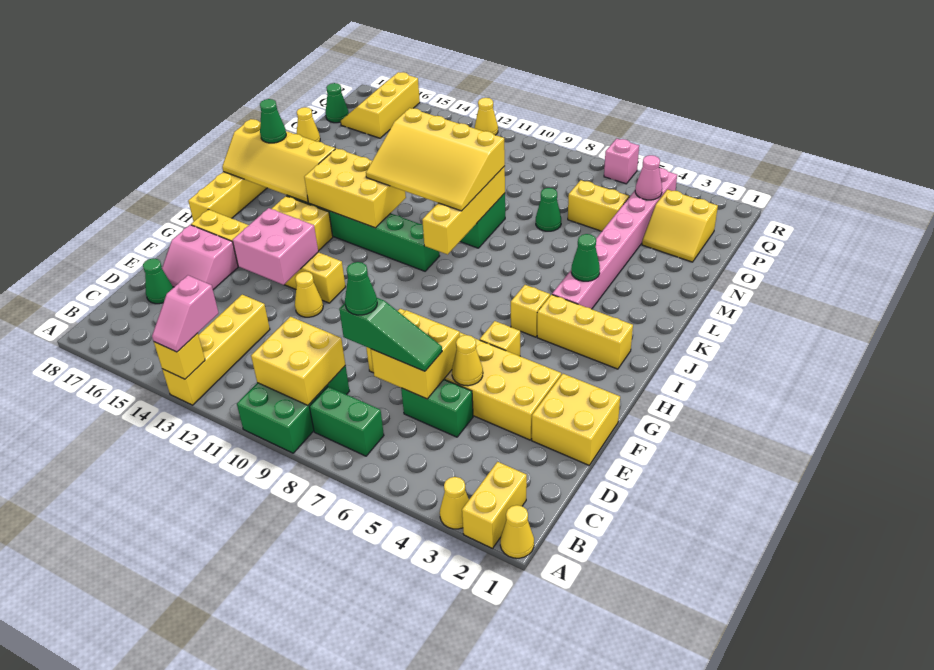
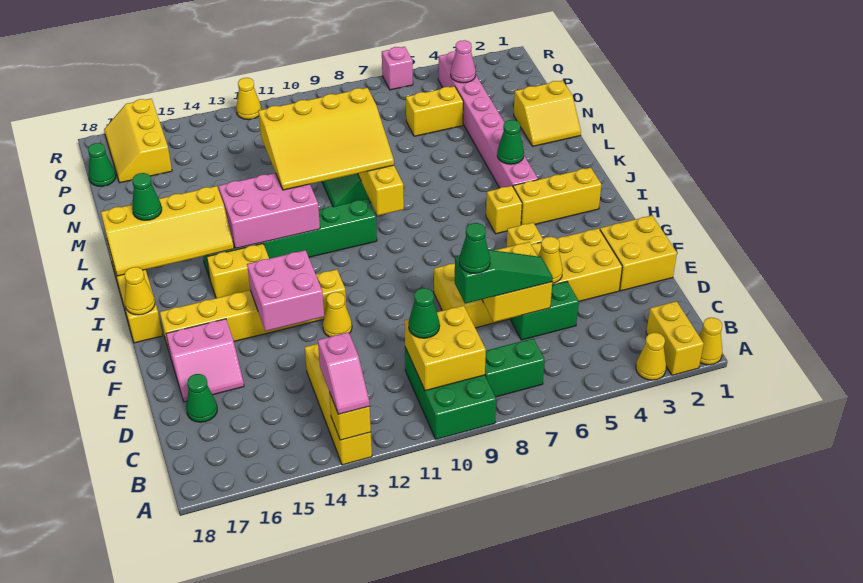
yellow brick J12:K14 level 2 -> pink brick J12:K14 level 2
green cone N7 level 1 -> green cone C10 level 3
yellow cone N18 level 1 -> yellow cone H18 level 2
yellow slope O2:P3 level 1 top P -> yellow slope M1:N2 level 1 top N

